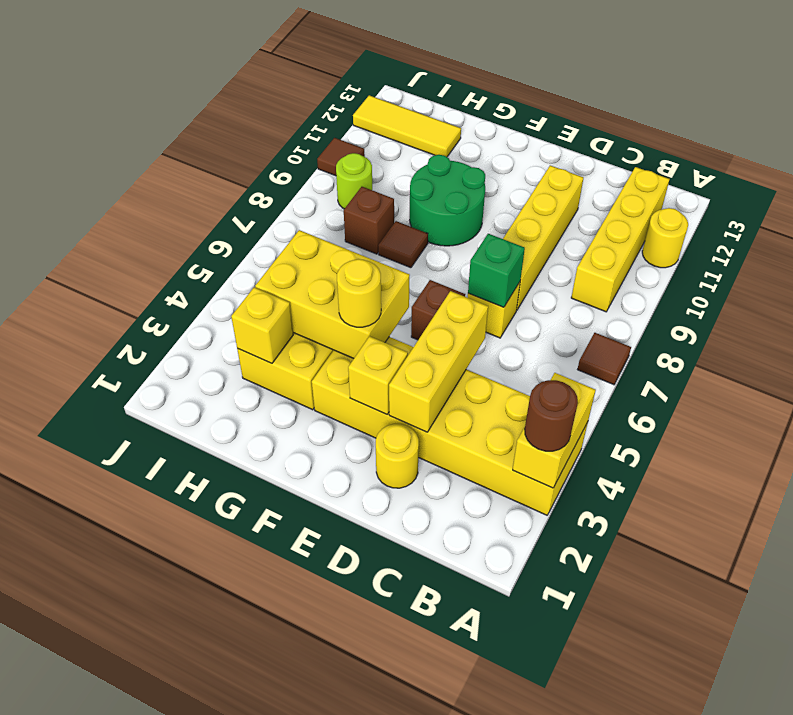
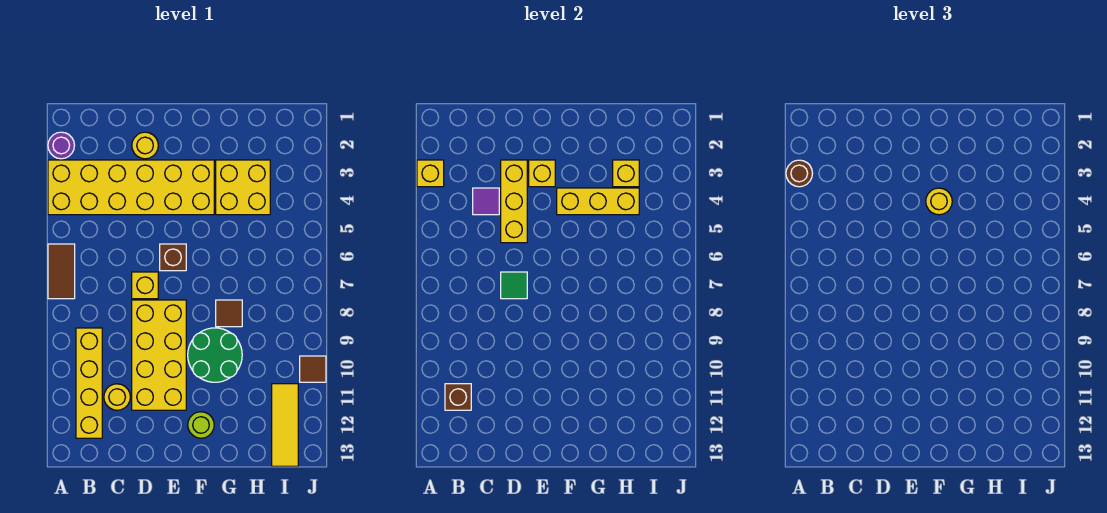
none -> purple round brick A2 level 1
yellow brick A3:A4 level 2 -> yellow brick A3 level 2
brown tile A7 level 1 -> brown tile A6:A7 level 1
yellow round brick A11 level 1 -> yellow round brick C11 level 1
none -> purple tile C4 level 2
green brick D7 level 2 -> green tile D7 level 2
yellow brick D8:D11 level 1 -> yellow brick D8:E11 level 1
yellow brick F4:H5 level 2 -> yellow brick F4:H4 level 2
brown brick H8 level 1 -> brown brick B11 level 2
yellow tile H12:J12 level 1 -> yellow tile I11:I13 level 1
lime round brick I9 level 1 -> lime round brick F12 level 1

